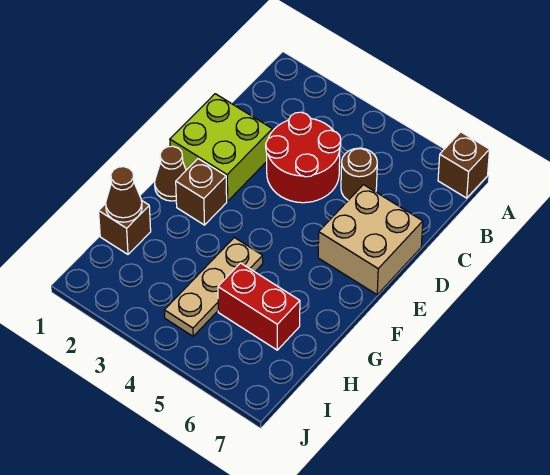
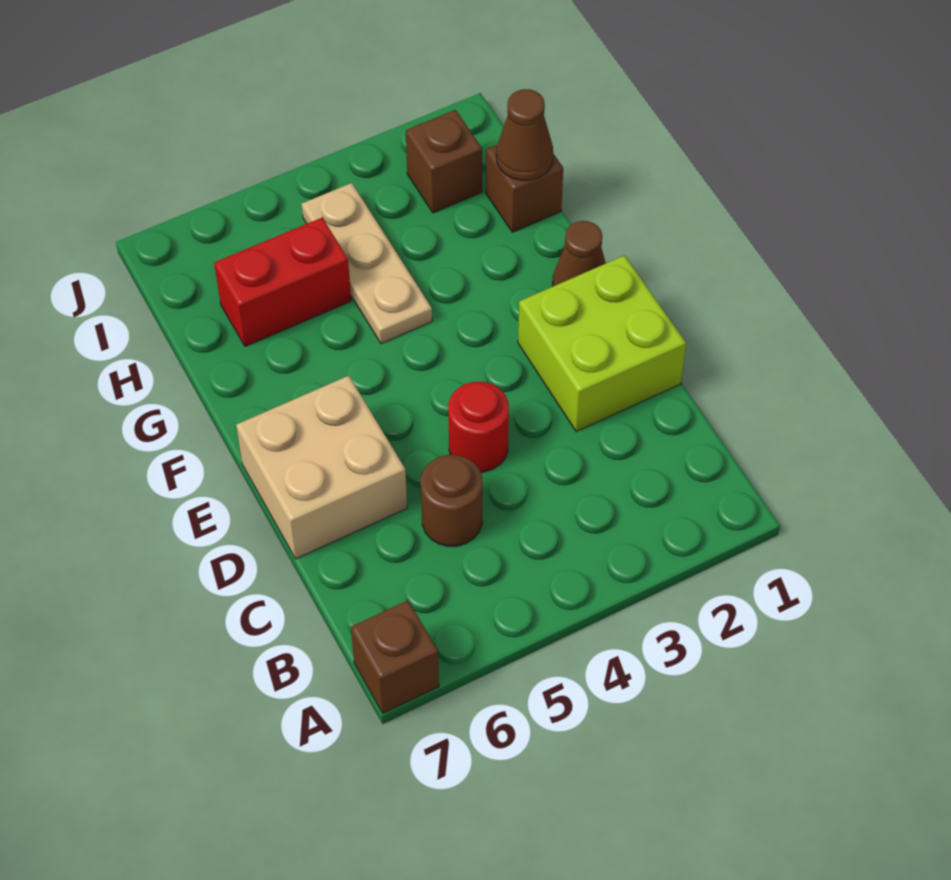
red round brick C3:D4 level 1 -> red round brick D4 level 1
brown brick F2 level 1 -> brown brick I2 level 1

